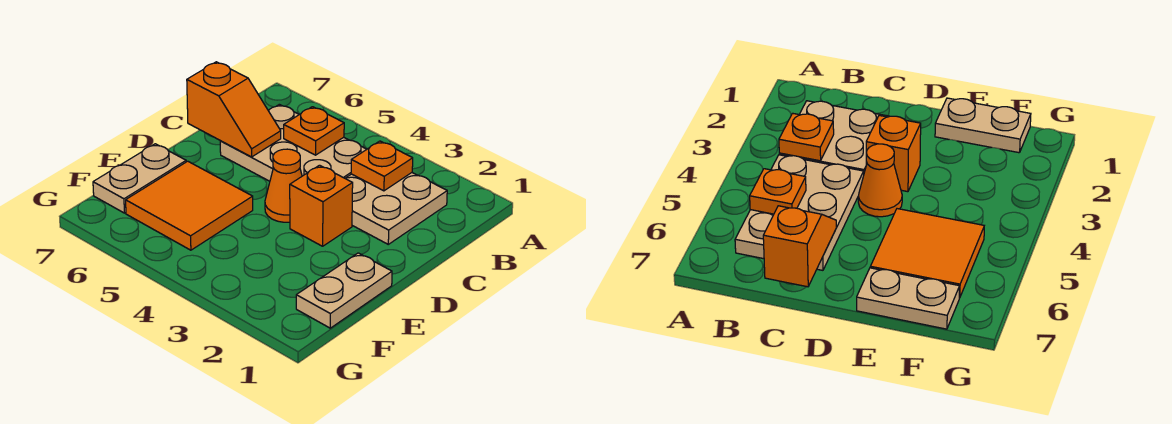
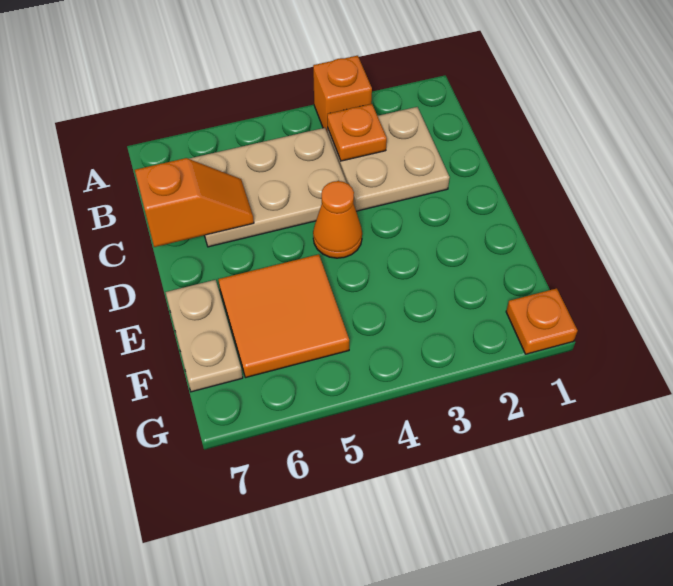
orange plate B5 level 2 -> orange plate G1 level 1
orange brick D3 level 1 -> orange brick A3 level 1
tan plate E1:F1 level 1 -> none

